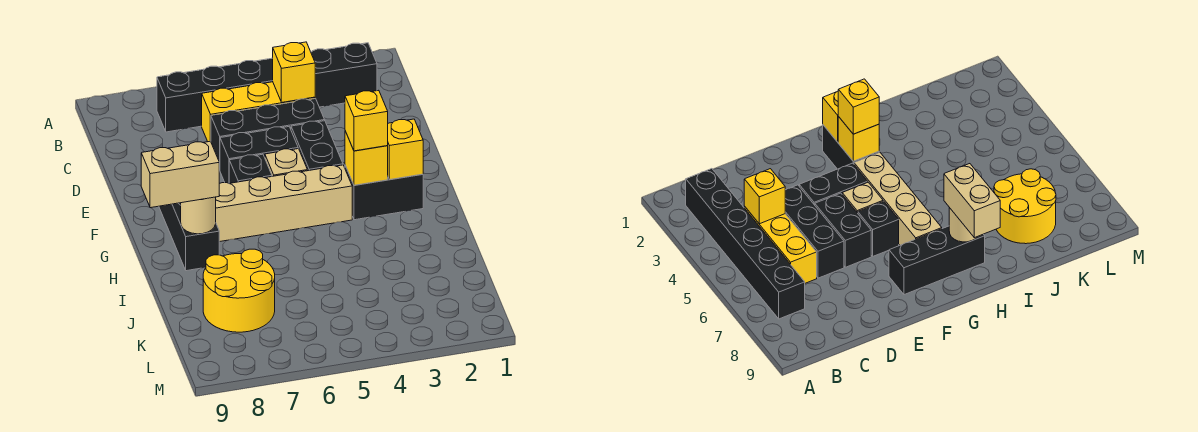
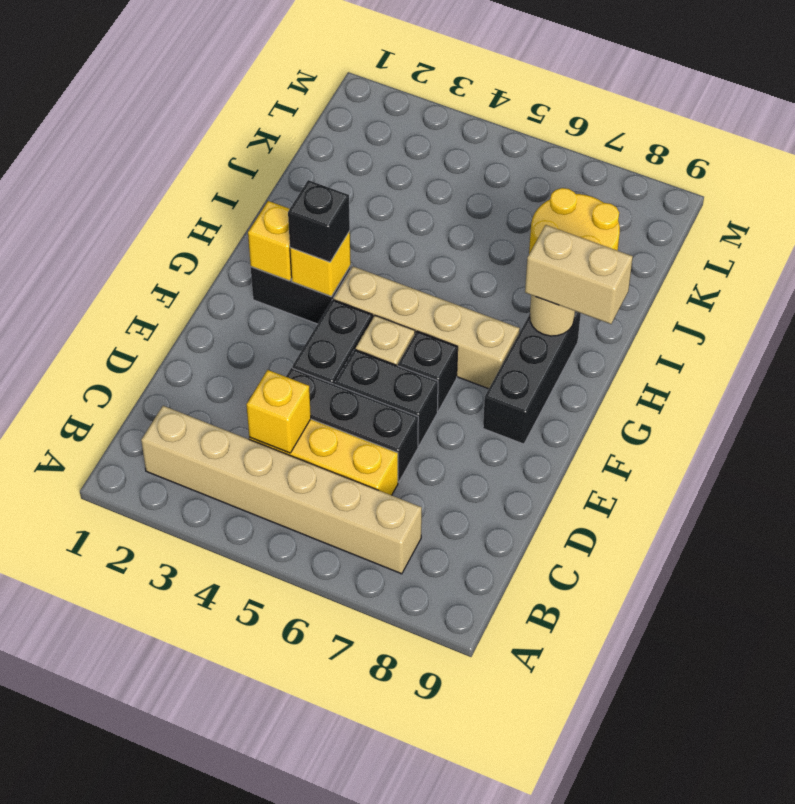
black brick B2:B7 level 1 -> tan brick B2:B7 level 1
yellow brick G3 level 3 -> black brick G3 level 3

